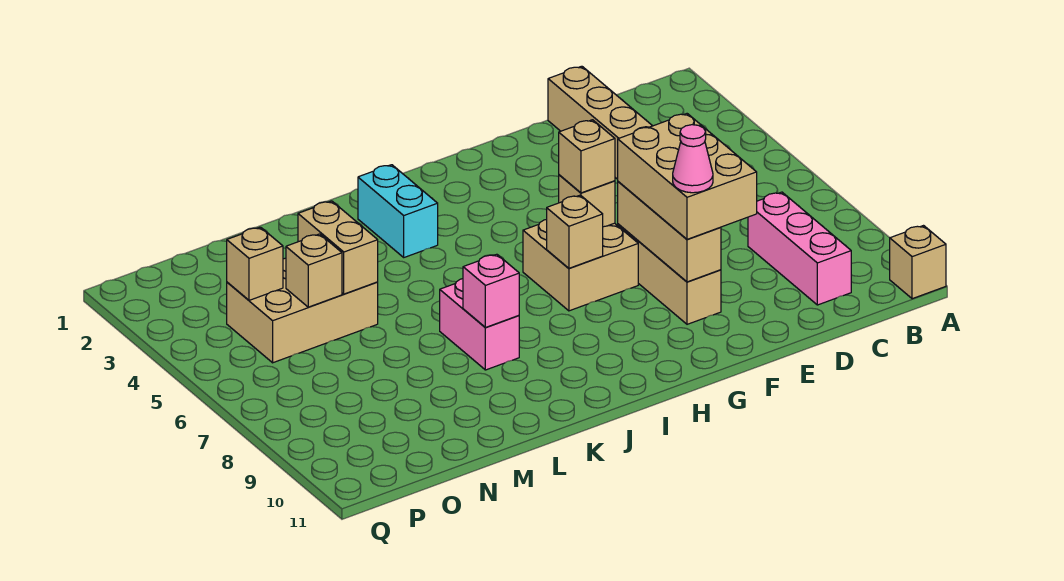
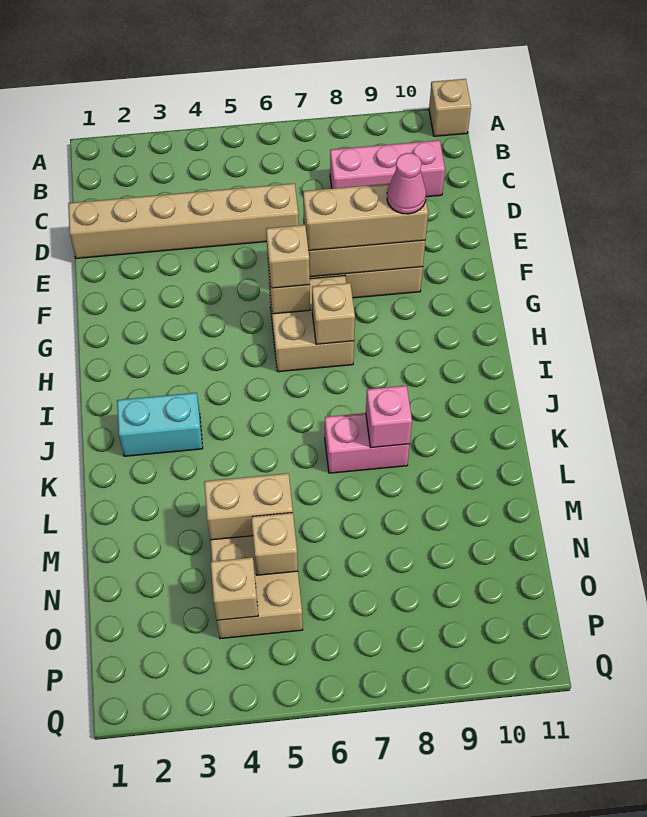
tan brick E7:F9 level 3 -> tan brick F7:F9 level 3

